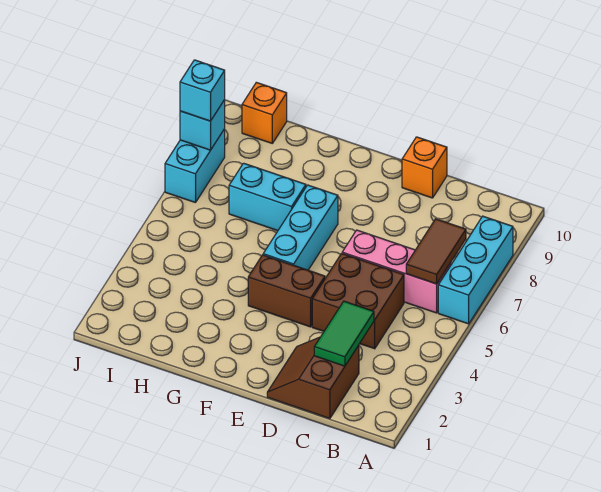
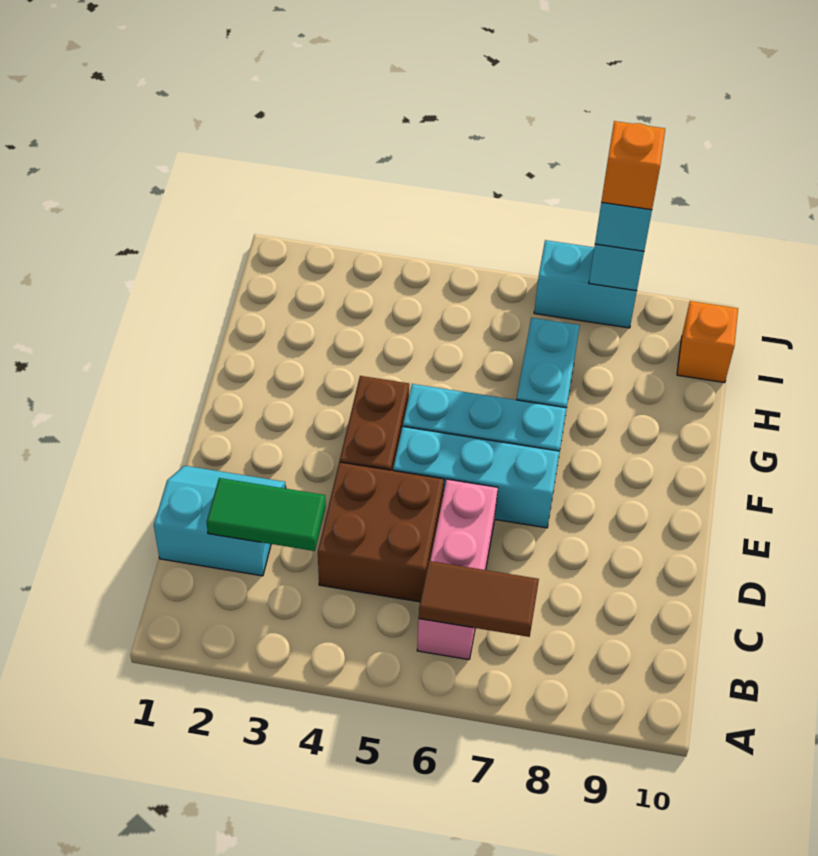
cyan brick A6:A8 level 1 -> cyan brick E5:E7 level 1
brown slope C1:D2 level 1 top C -> cyan slope C1:D2 level 1 top C
orange brick D10 level 1 -> orange brick J8 level 4

